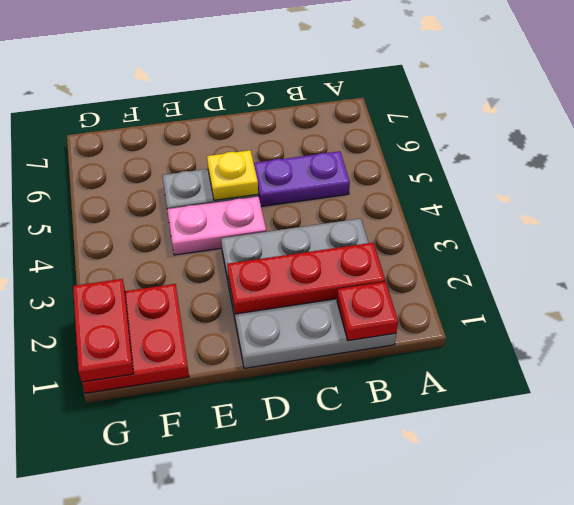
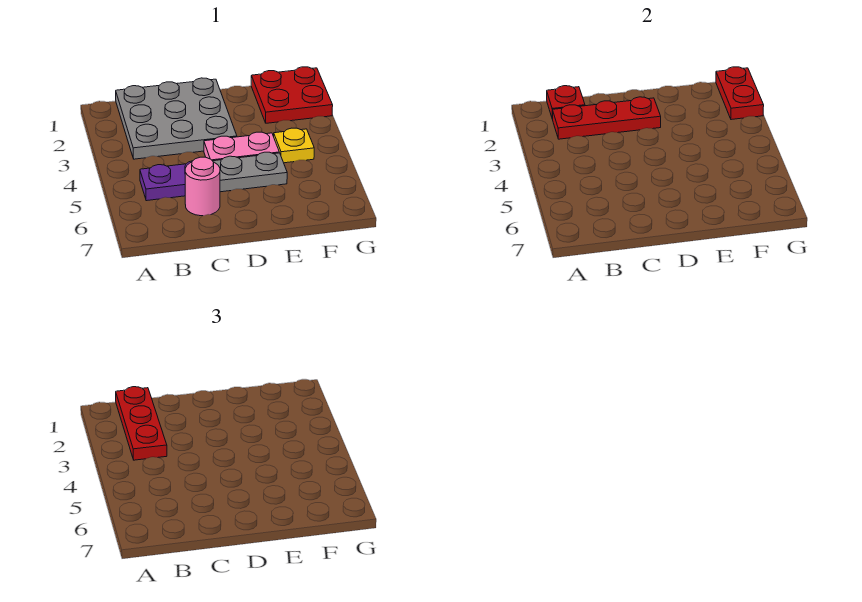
none -> red plate B1:B3 level 3
none -> pink round brick C6 level 1
yellow plate D5 level 2 -> yellow plate F4 level 1

